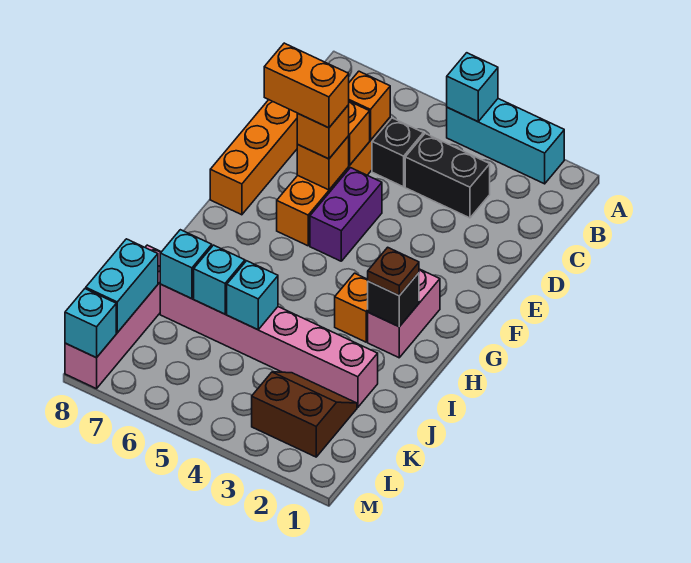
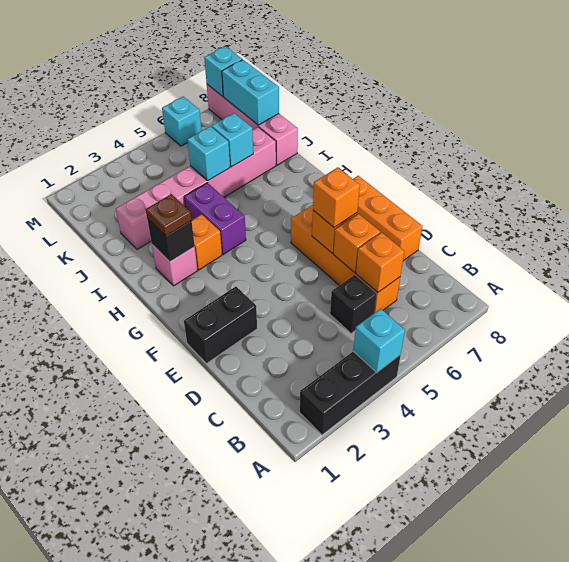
cyan brick A2:A4 level 1 -> black brick A2:A4 level 1
black brick C3:C4 level 1 -> black brick E1:E2 level 1
purple brick E5:F5 level 1 -> purple brick H4:I4 level 1
orange brick E6:E7 level 4 -> none
pink brick G2:H2 level 1 -> pink brick H2 level 1
cyan brick J7 level 2 -> cyan brick M6 level 1
brown slope K2:L3 level 1 top L -> none

